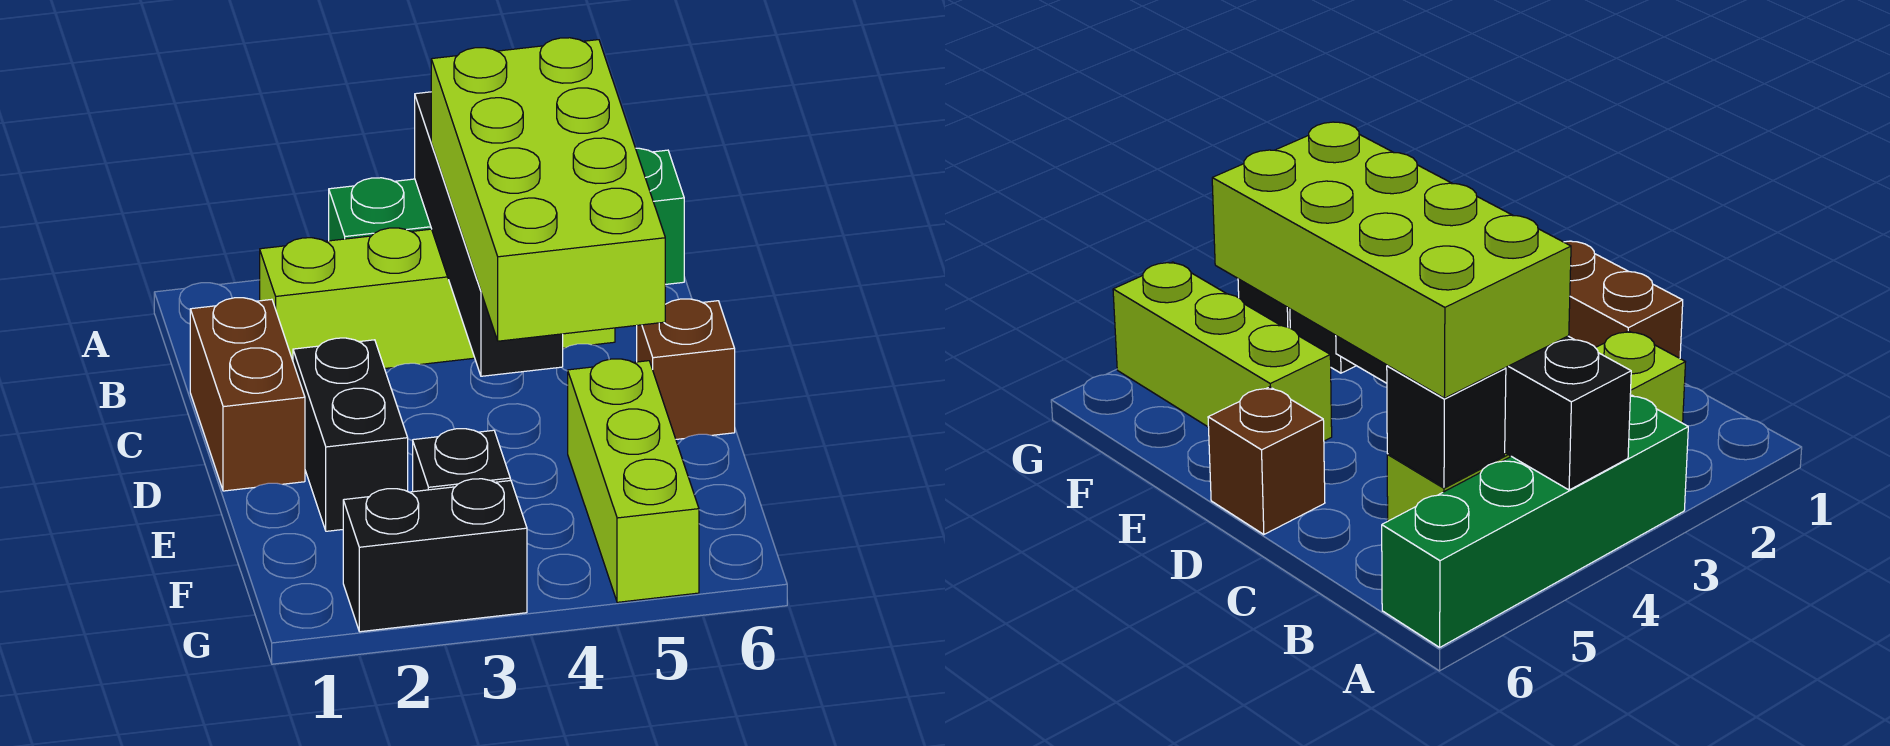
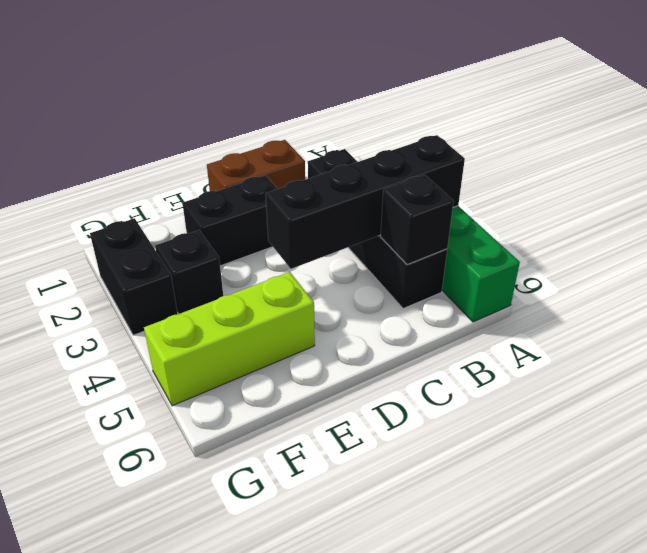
lime brick B2:B5 level 1 -> black brick B2:B5 level 1
lime brick B4:E5 level 3 -> none
brown brick D6 level 1 -> none

